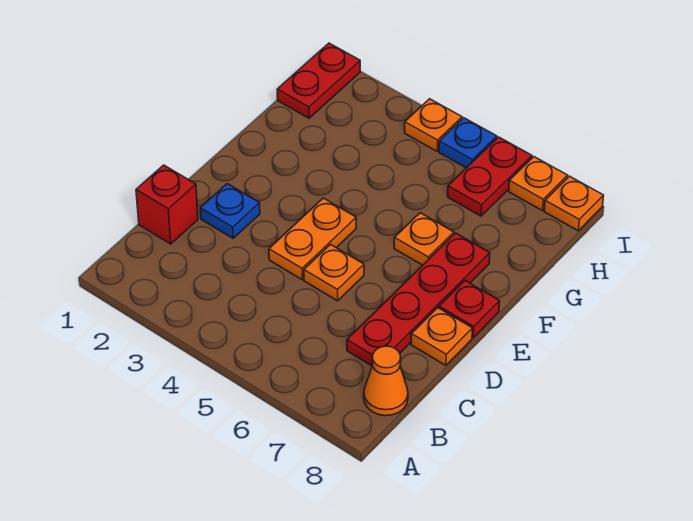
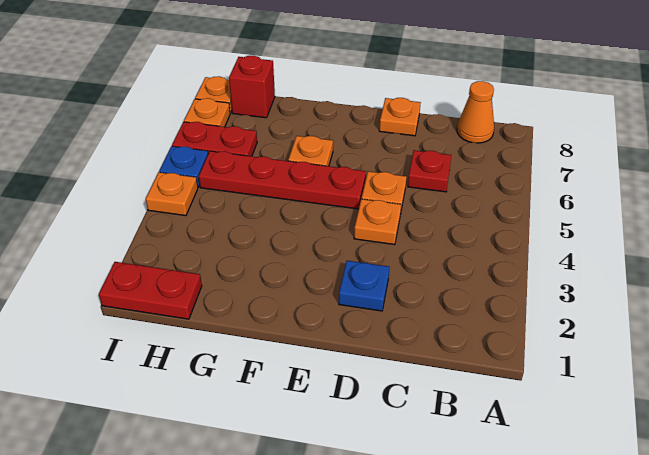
red brick C1 level 1 -> red brick H8 level 1
red plate C7:F7 level 1 -> red plate E5:H5 level 1
orange plate D4:E4 level 1 -> orange plate D4 level 1
red plate E8 level 1 -> red plate C6 level 1

